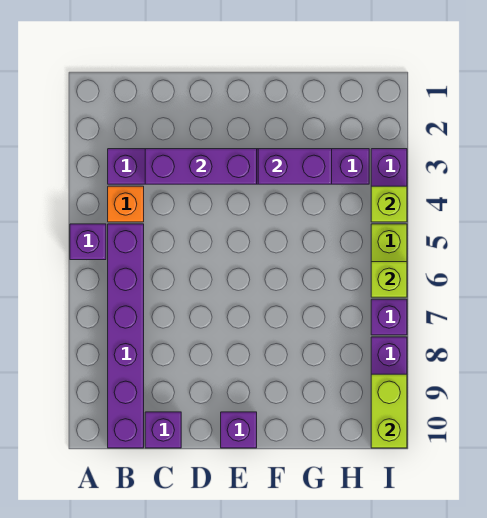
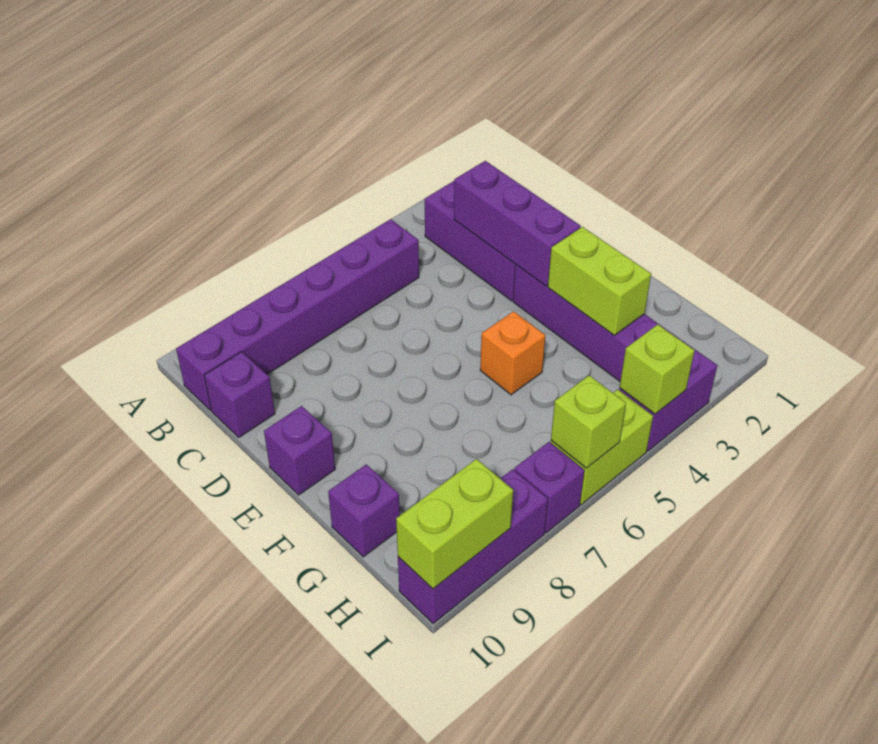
purple brick A5 level 1 -> purple brick G10 level 1
orange brick B4 level 1 -> orange brick F5 level 1
purple brick F3:G3 level 2 -> lime brick F3:G3 level 2

